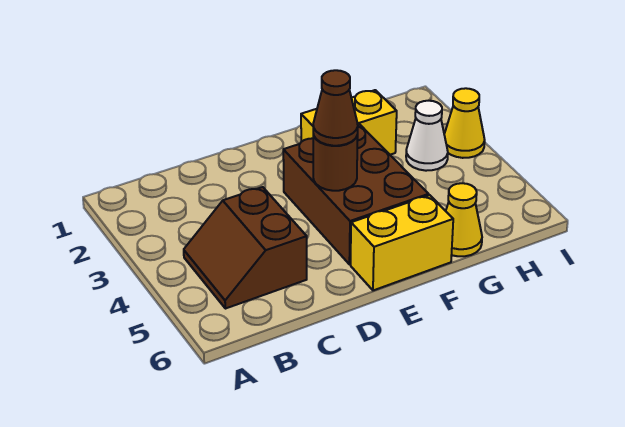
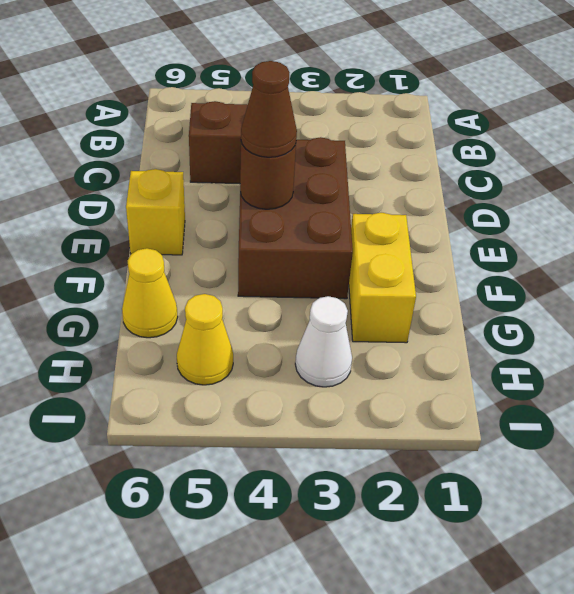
brown brick E3:F5 level 1 -> brown brick D3:F4 level 1
yellow brick E6:F6 level 1 -> yellow brick E6 level 1
yellow cone I3 level 1 -> yellow cone H5 level 1

